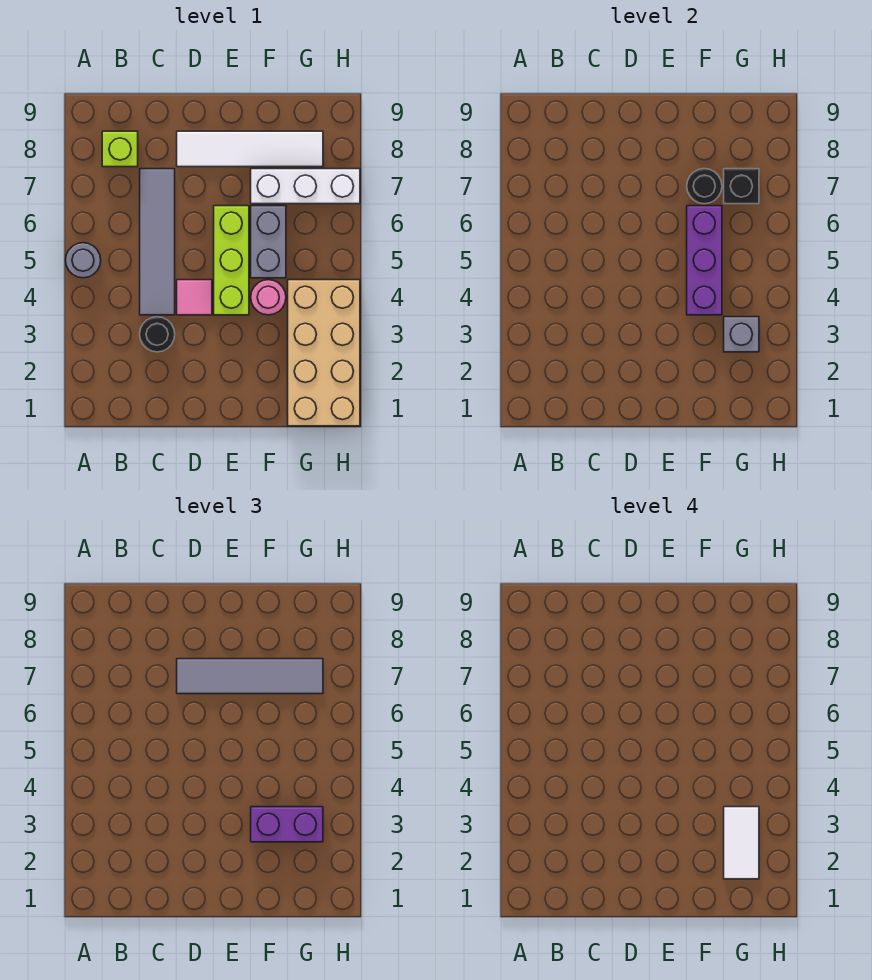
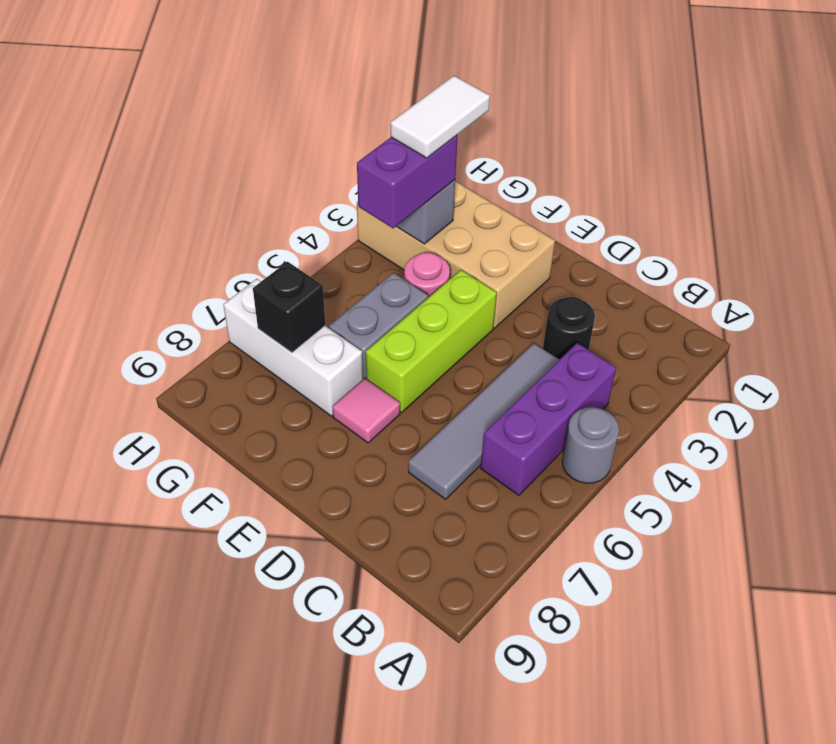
lime brick B8 level 1 -> none
pink tile D4 level 1 -> pink tile E7 level 1
grey tile D7:G7 level 3 -> none
white tile D8:G8 level 1 -> none
purple brick F3:G3 level 3 -> purple brick G3:G4 level 3
purple brick F4:F6 level 2 -> purple brick B4:B6 level 1
black round brick F7 level 2 -> none
tan brick G1:H4 level 1 -> tan brick E2:H3 level 1

